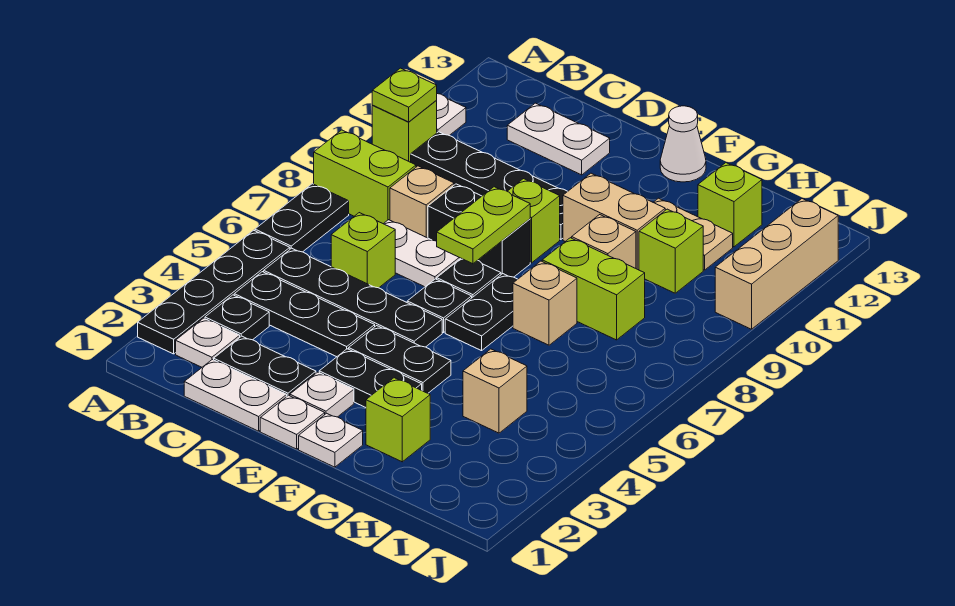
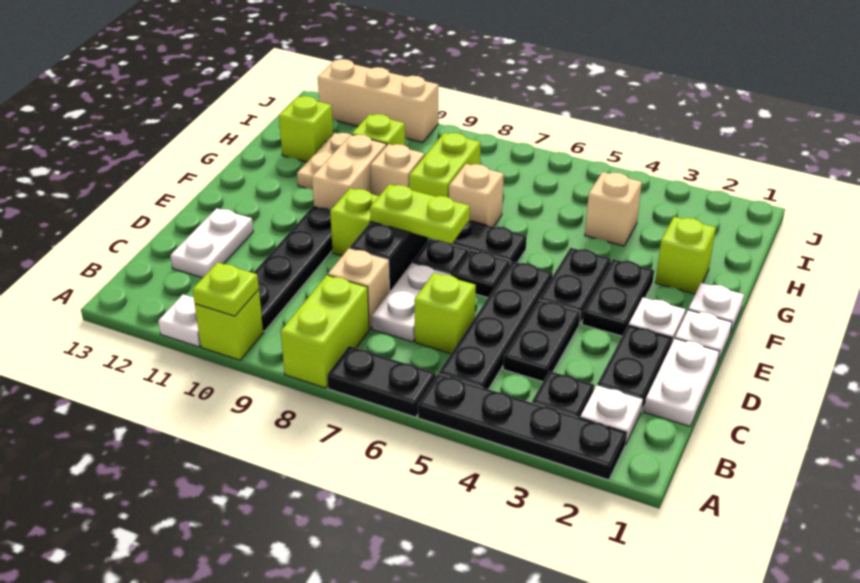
black plate B4:D4 level 1 -> black plate C4:D4 level 1
white cone F13 level 1 -> none

